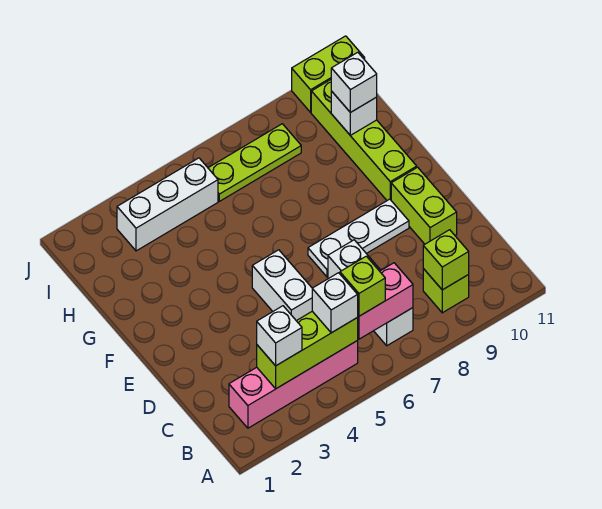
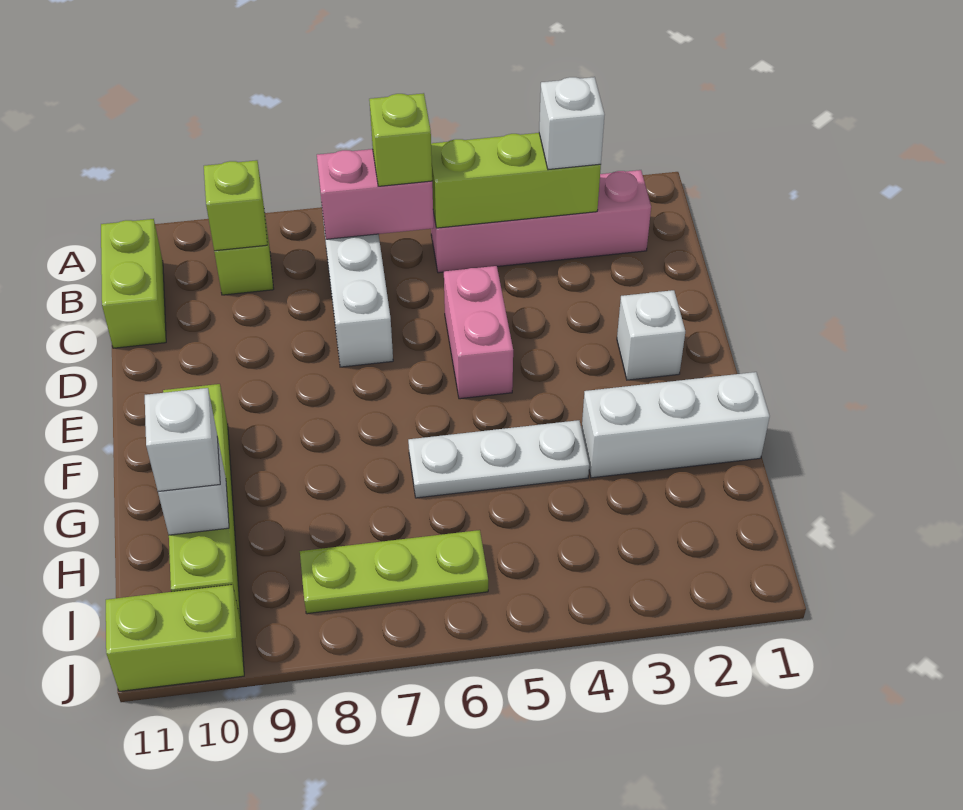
white brick B5 level 3 -> white brick E2 level 1
white brick D5:E5 level 1 -> pink brick D5:E5 level 1
lime brick D10:E10 level 1 -> lime brick B11:C11 level 1
white plate E7:E9 level 1 -> white plate G4:G6 level 1
white brick I3:I5 level 1 -> white brick G1:G3 level 1

